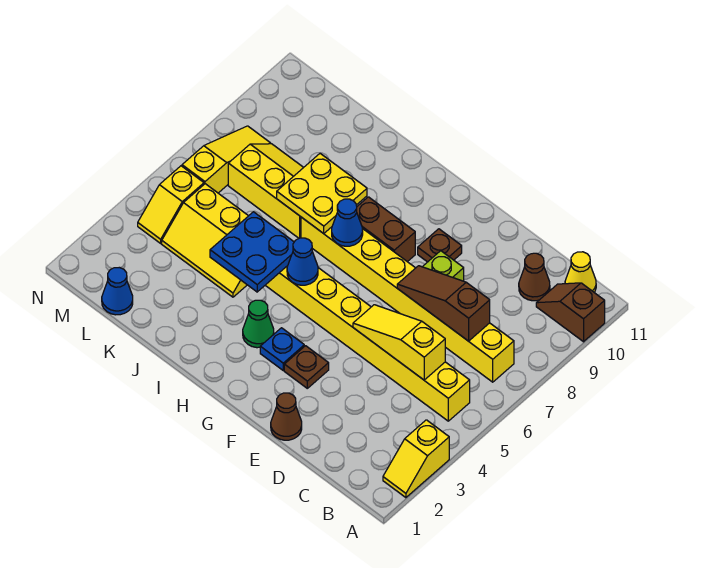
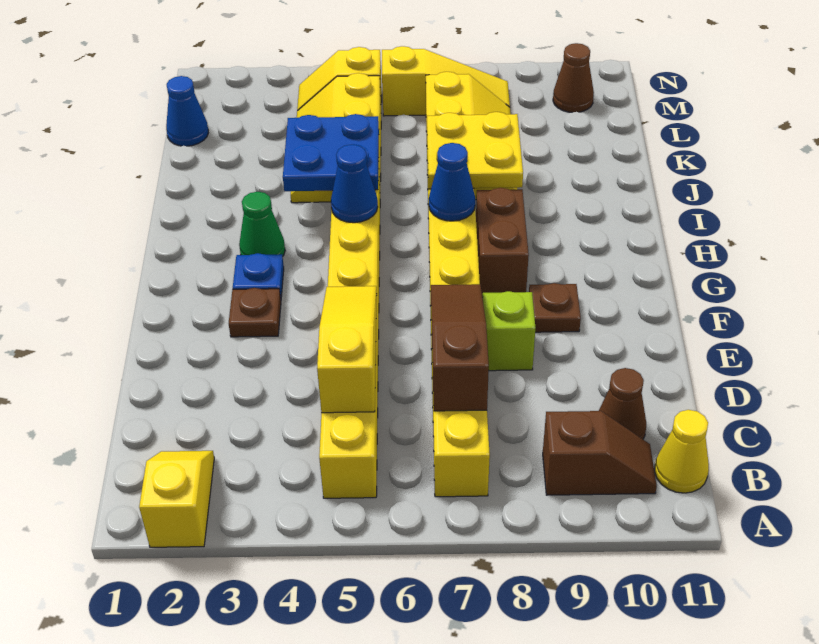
yellow slope A2:A3 level 1 top 3 -> yellow slope A2:B2 level 1 top A
brown slope A10:B10 level 1 top A -> brown slope B9:B10 level 1 top 9
brown cone E1 level 1 -> brown cone M10 level 1

